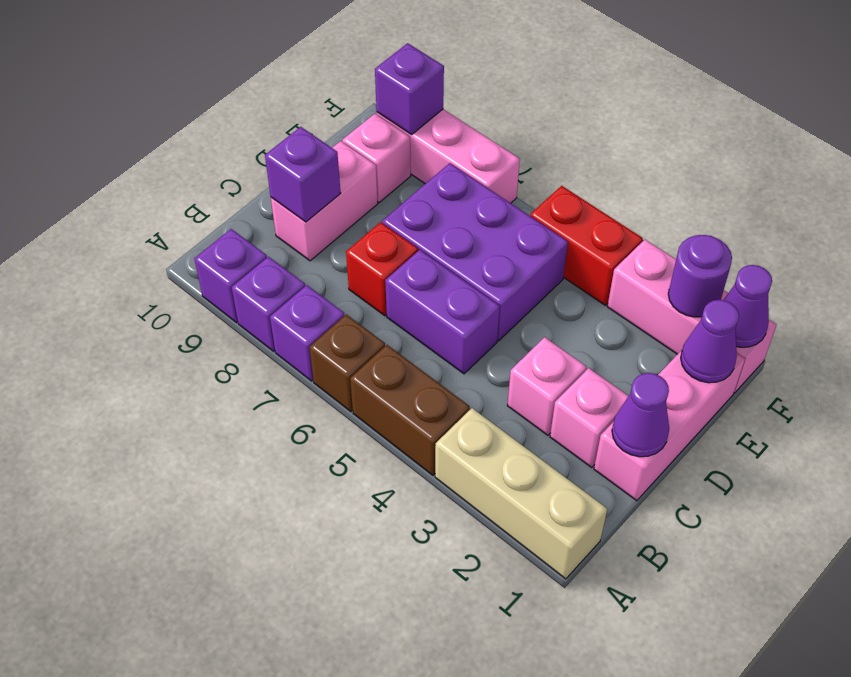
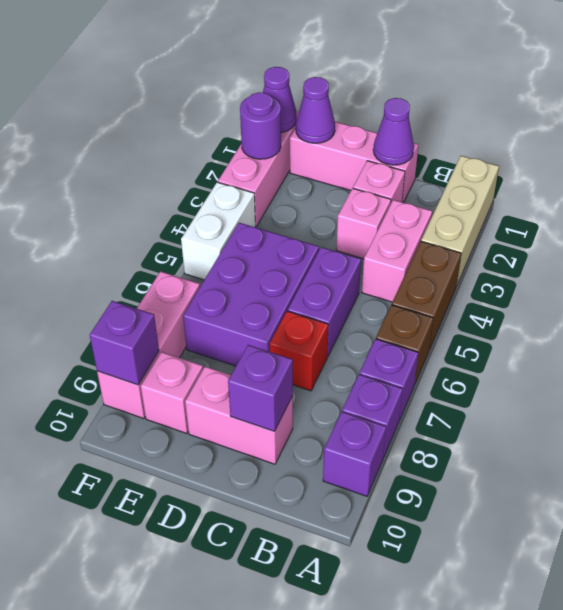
none -> pink brick B3:B4 level 1
red brick F4:F5 level 1 -> white brick F4:F5 level 1

